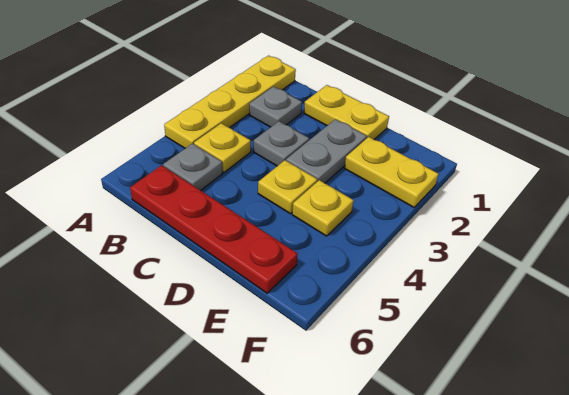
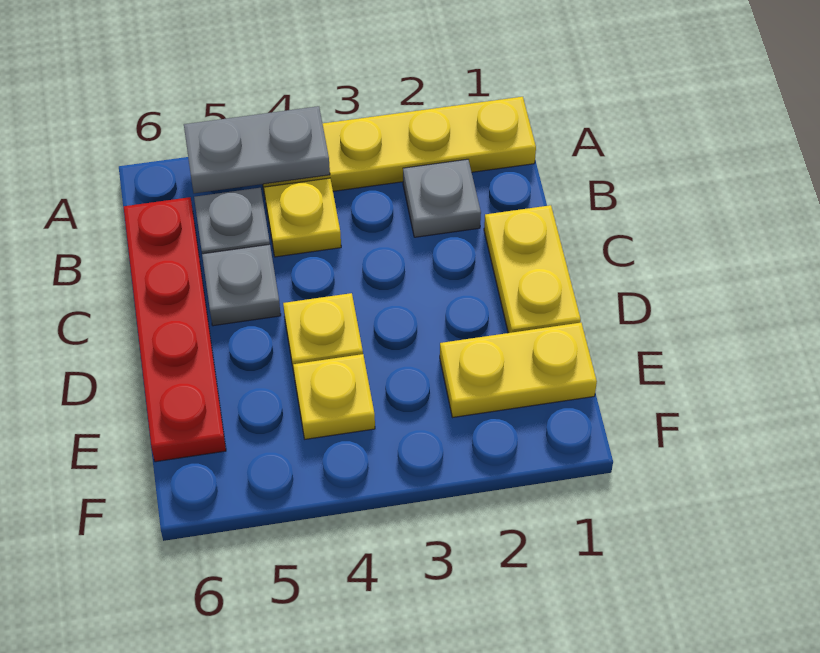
grey plate C3 level 1 -> grey plate C5 level 1
grey plate D2:D3 level 1 -> grey plate A4:A5 level 2
yellow plate E2:F2 level 1 -> yellow plate E1:E2 level 1

